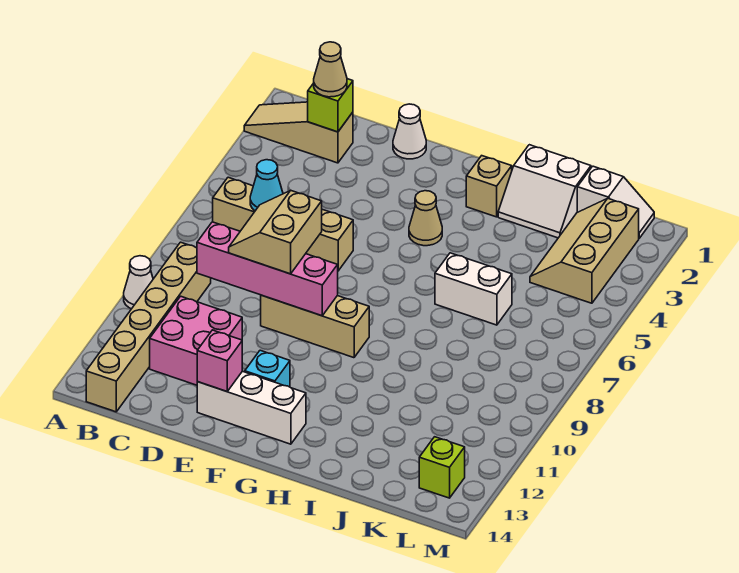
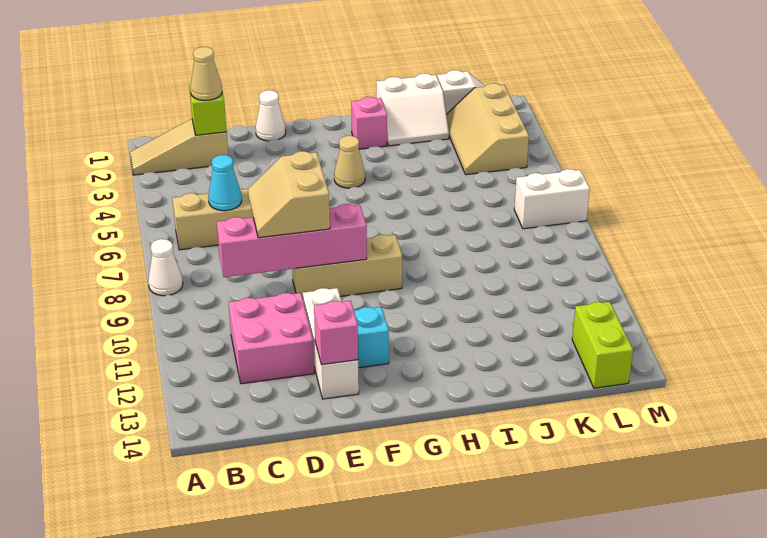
white cone A10 level 1 -> white cone A8 level 1
tan brick B9:B14 level 1 -> none
white brick E13:G13 level 1 -> white brick E11:E13 level 1
tan brick H2 level 1 -> pink brick H2 level 1
white brick I6:J6 level 1 -> white brick L7:M7 level 1
lime brick L13 level 1 -> lime brick L13:L14 level 1

